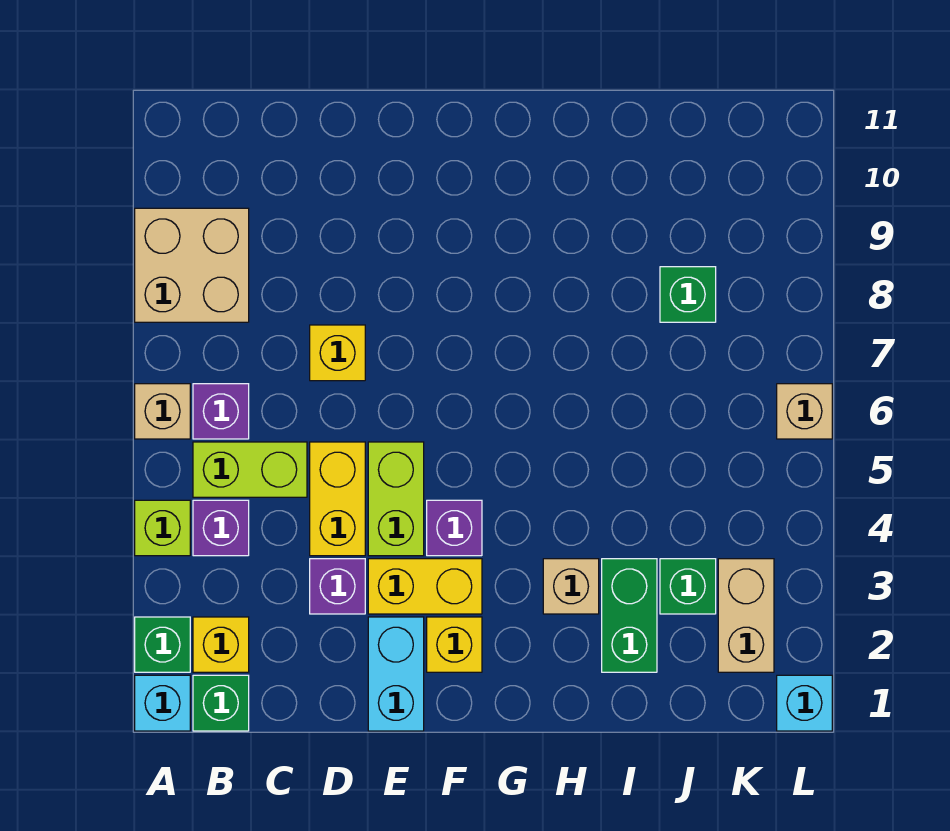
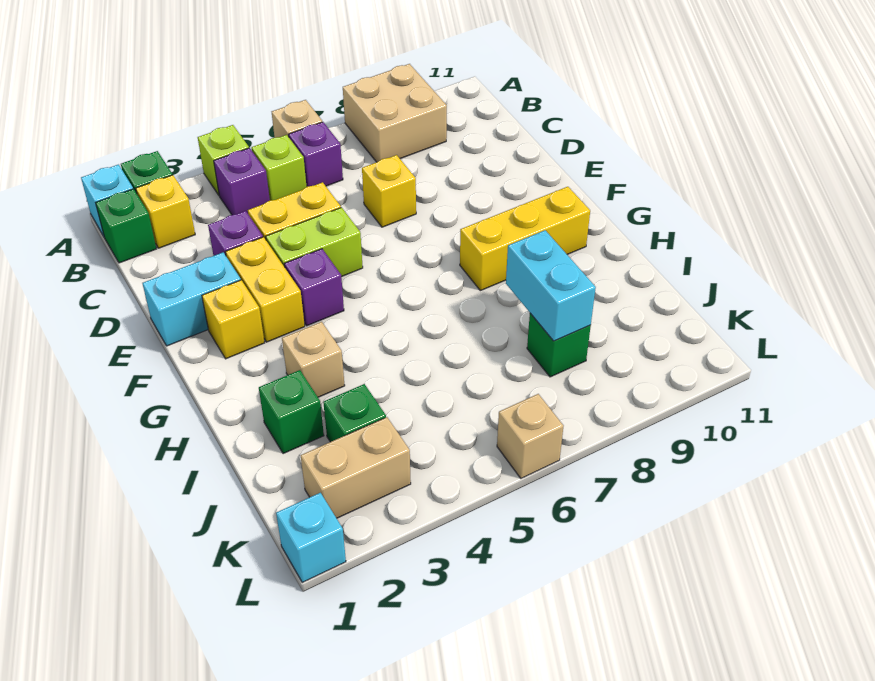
lime brick B5:C5 level 1 -> lime brick B5 level 1
none -> yellow brick G8:G10 level 1
green brick I2:I3 level 1 -> green brick I2 level 1
none -> cyan brick I8:J8 level 2

